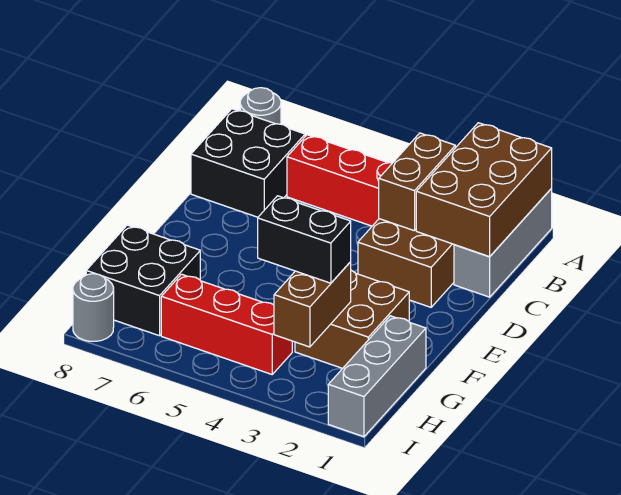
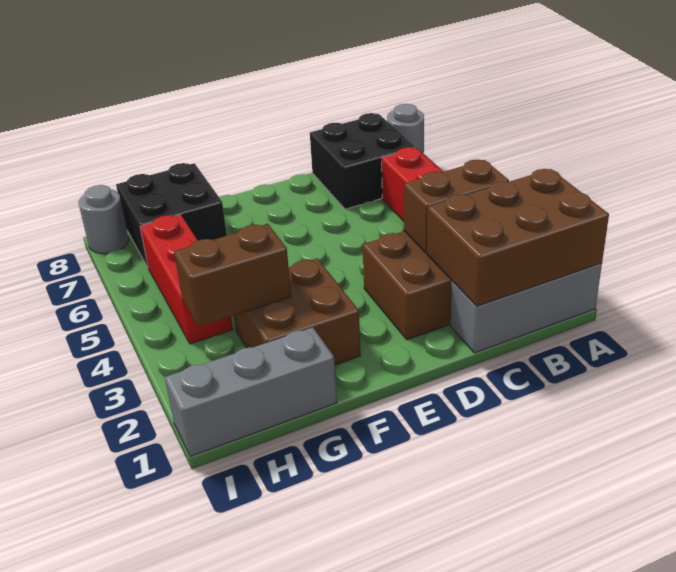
black brick G3:G4 level 3 -> none

